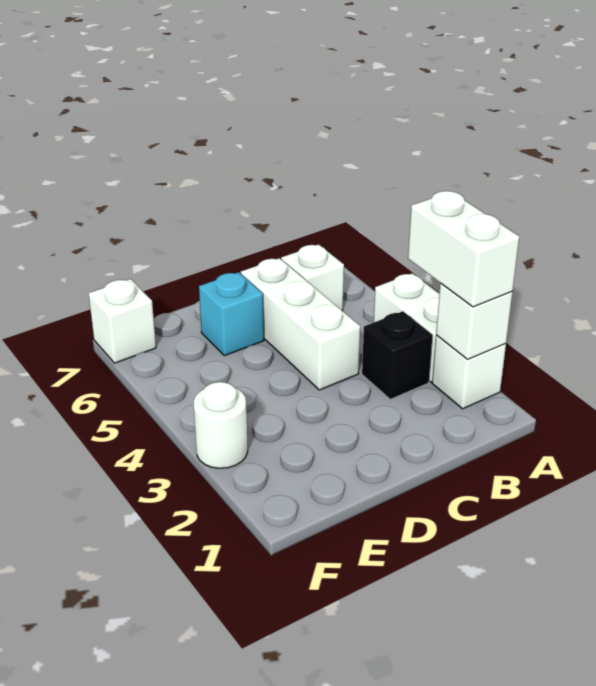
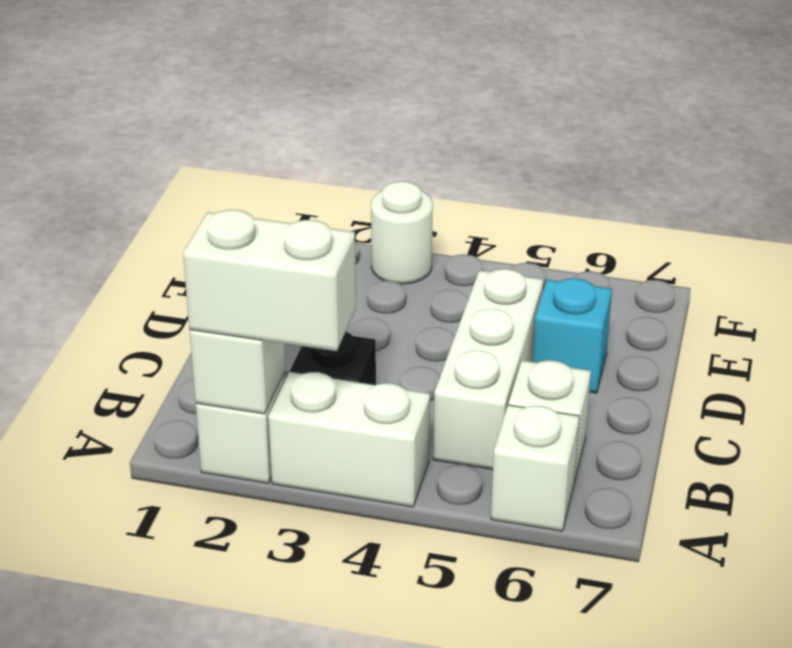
white brick C4:C6 level 1 -> white brick B5:D5 level 1
white brick F7 level 1 -> white brick A6 level 1

